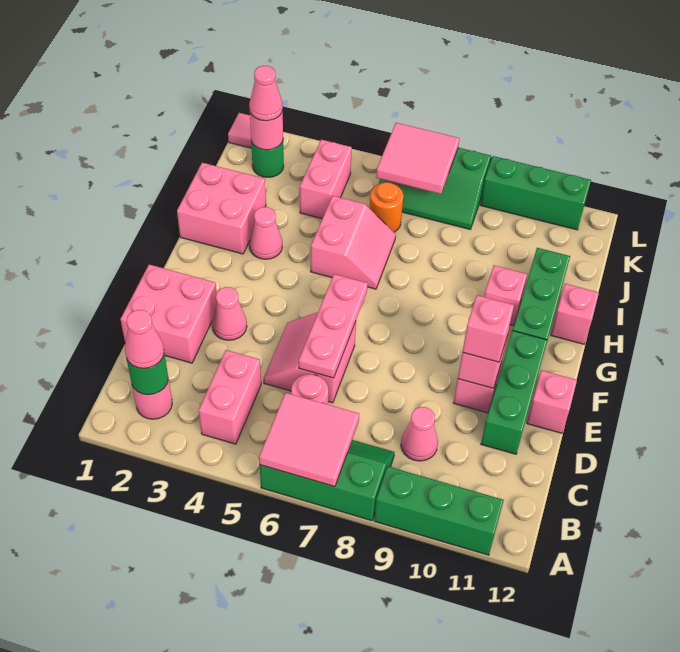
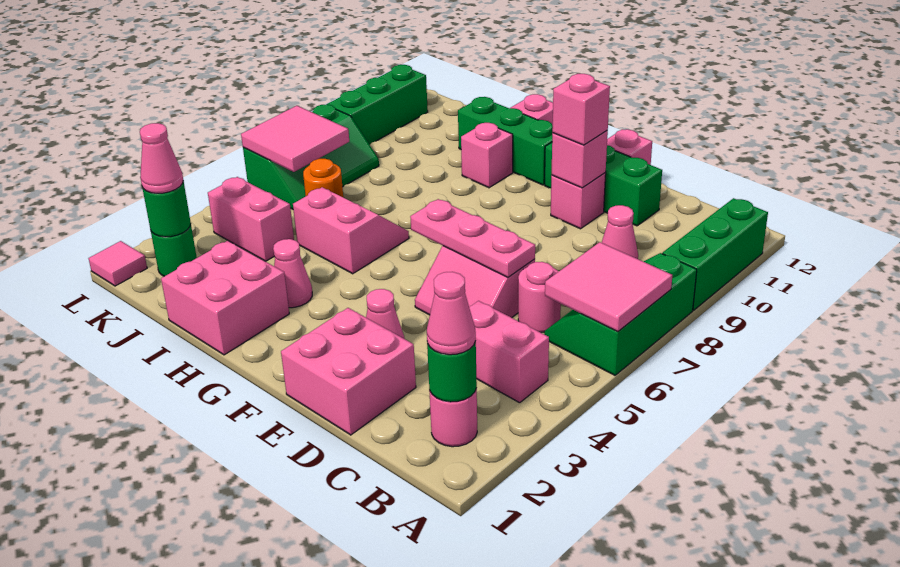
pink round brick K2 level 2 -> green round brick K2 level 2

